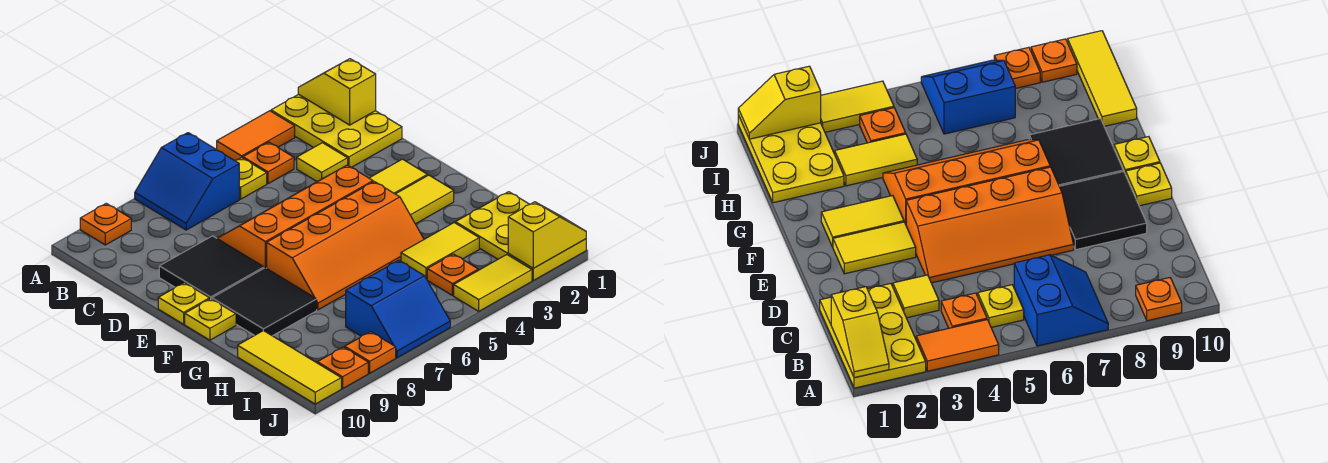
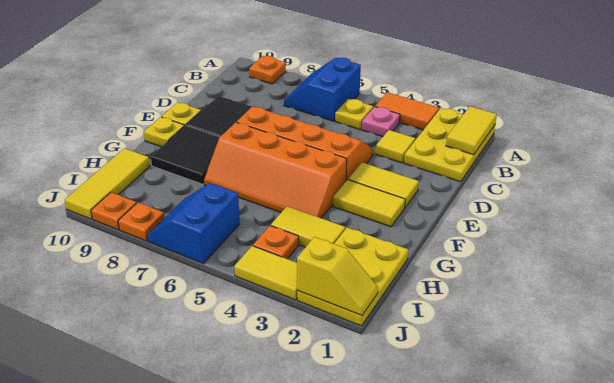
yellow slope A1:B1 level 2 top B -> yellow tile A1:B1 level 2
orange plate B4 level 1 -> pink plate B4 level 1
blue slope I6:J7 level 1 top I -> blue slope I6:J7 level 1 top 6

